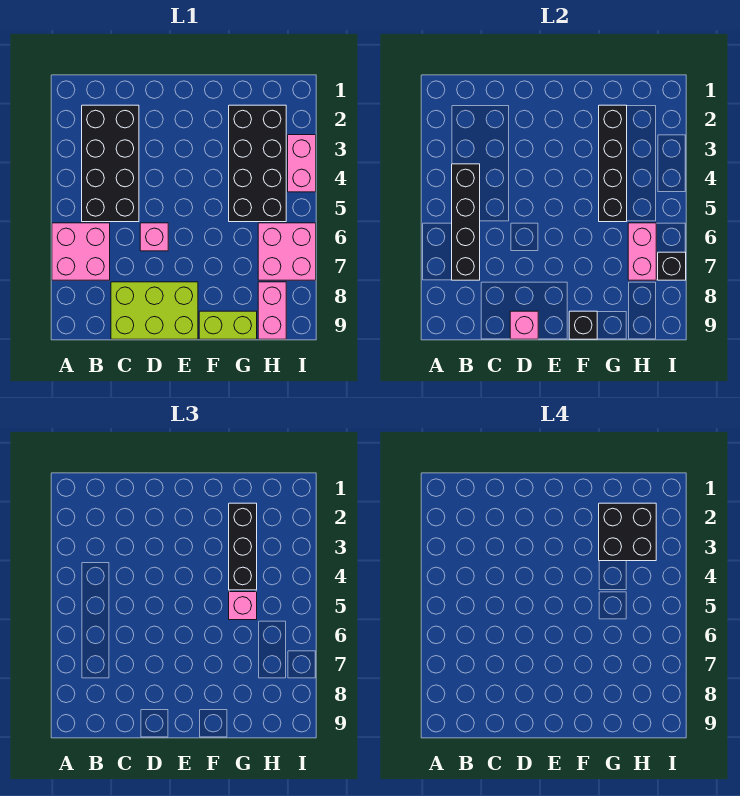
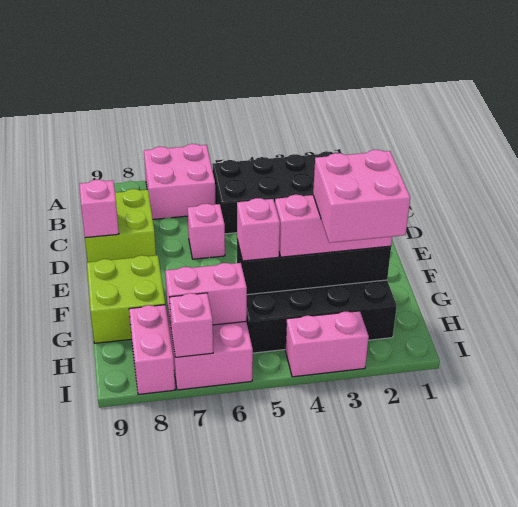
black brick B4:B7 level 2 -> none
lime brick C8:E9 level 1 -> lime brick C8:D9 level 1
lime brick F9:G9 level 1 -> lime brick F8:G9 level 1
black brick F9 level 2 -> none
black brick G2:G4 level 3 -> pink brick G2:G4 level 3
black brick G2:H3 level 4 -> pink brick G2:H3 level 4
pink brick H8:H9 level 1 -> pink brick H8:I8 level 1
black brick I7 level 2 -> pink brick I7 level 2

